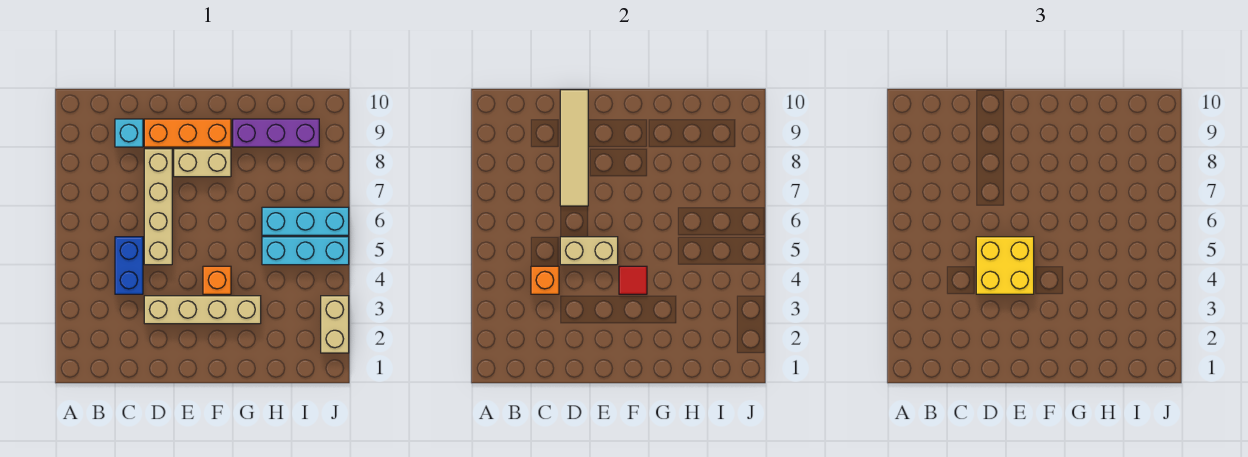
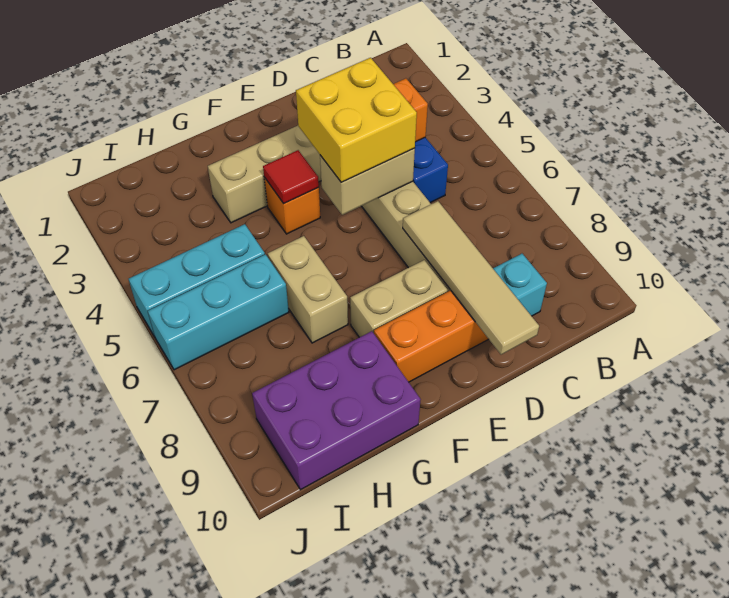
purple brick G9:I9 level 1 -> purple brick G9:I10 level 1
tan brick J2:J3 level 1 -> tan brick G6:G7 level 1

